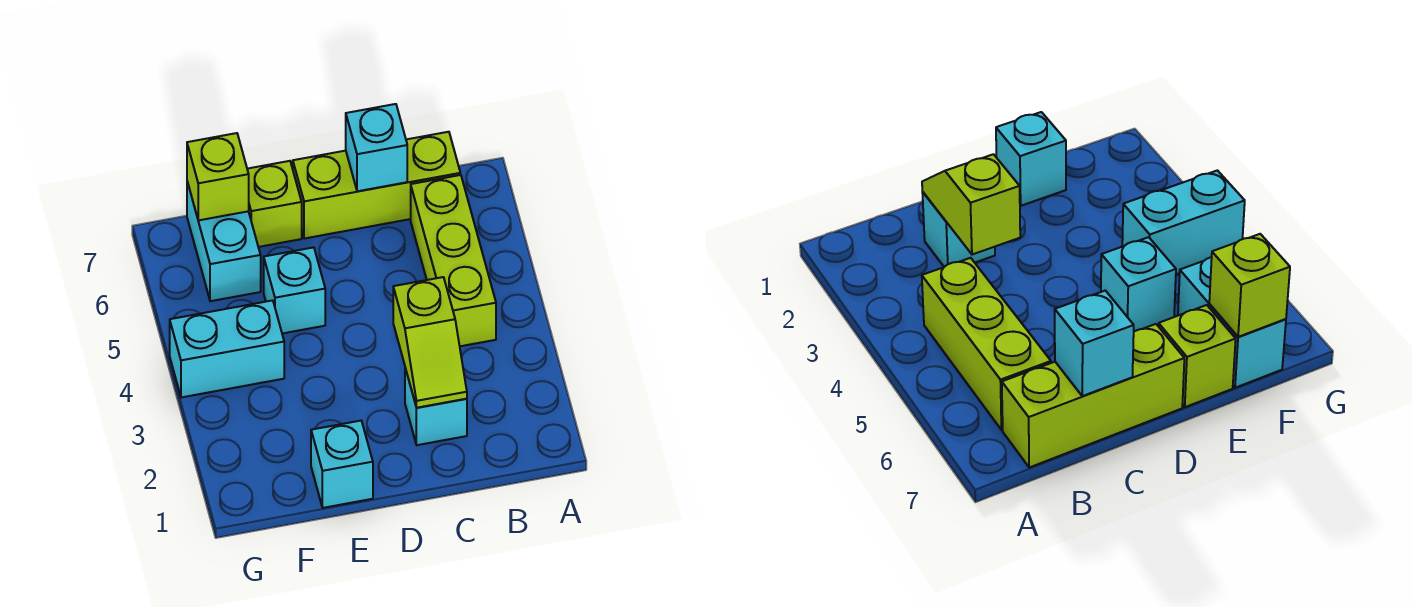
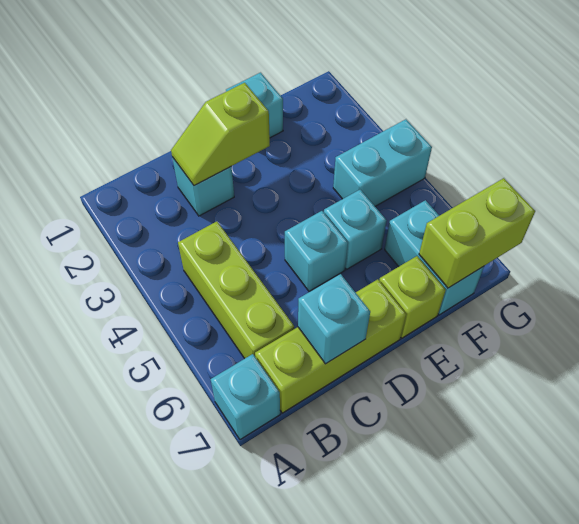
none -> cyan brick A7 level 1
lime slope C2:C3 level 2 top 3 -> lime slope C2:D2 level 2 top D
none -> cyan brick D5 level 1
lime brick F7 level 2 -> lime brick F7:G7 level 2

